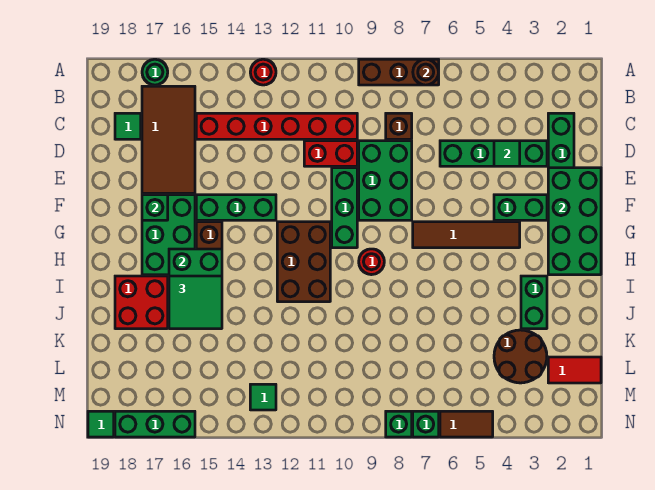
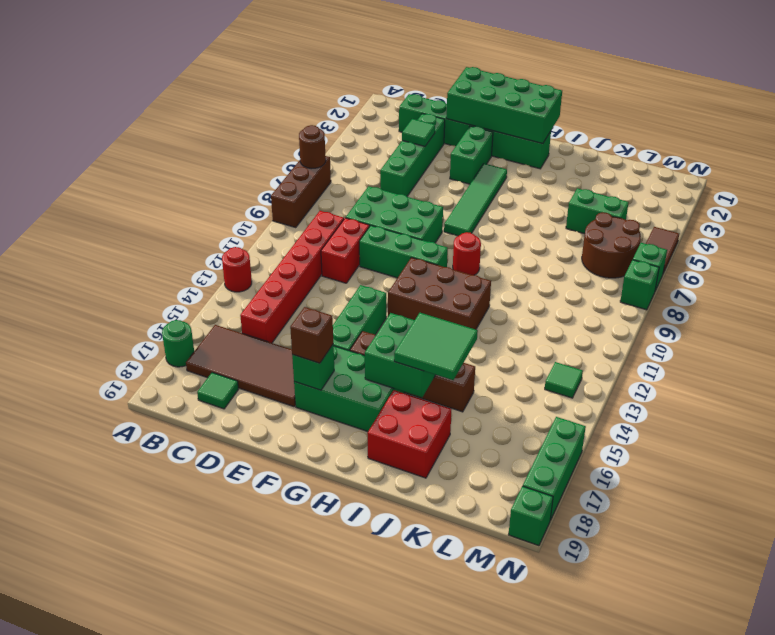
brown brick C8 level 1 -> brown brick F17 level 3
brown tile G4:G7 level 1 -> green tile G4:G7 level 1
green brick I3:J3 level 1 -> green brick K5:L5 level 1
brown round brick K3:L4 level 1 -> brown round brick L6:M7 level 1
red tile L1:L2 level 1 -> none
green tile N19 level 1 -> green brick N19 level 1

